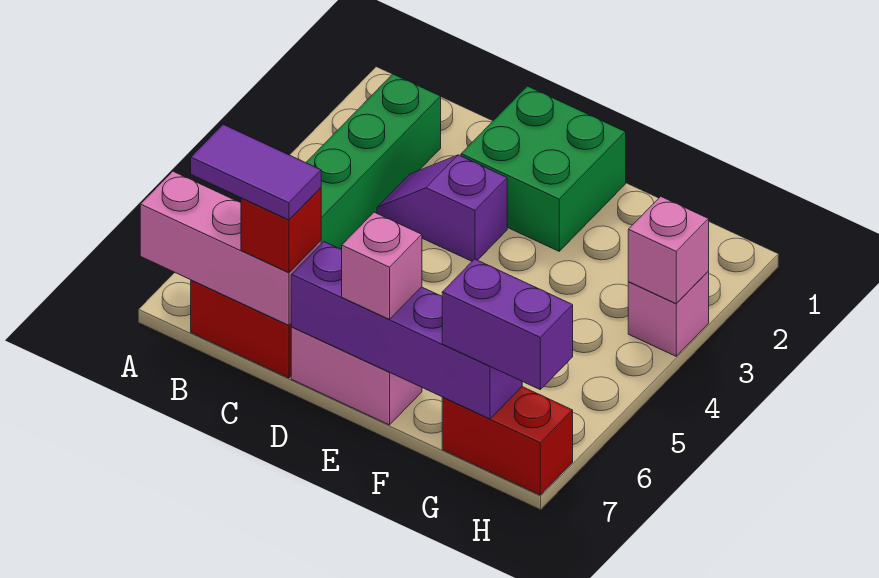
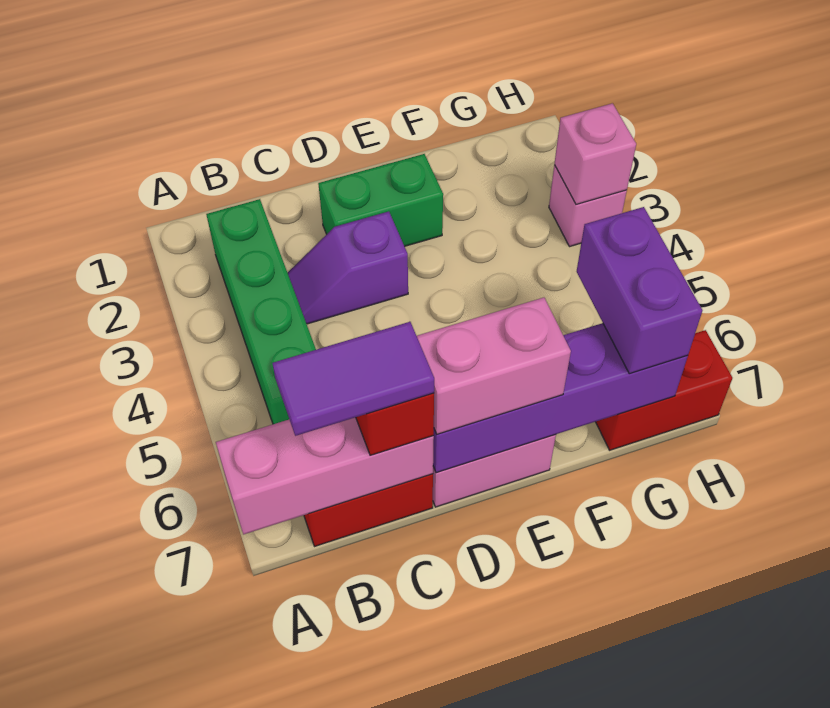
green brick D1:E2 level 1 -> green brick D2:E2 level 1
pink brick E7 level 3 -> pink brick D7:E7 level 3
purple brick G7:H7 level 3 -> purple brick G6:G7 level 3

